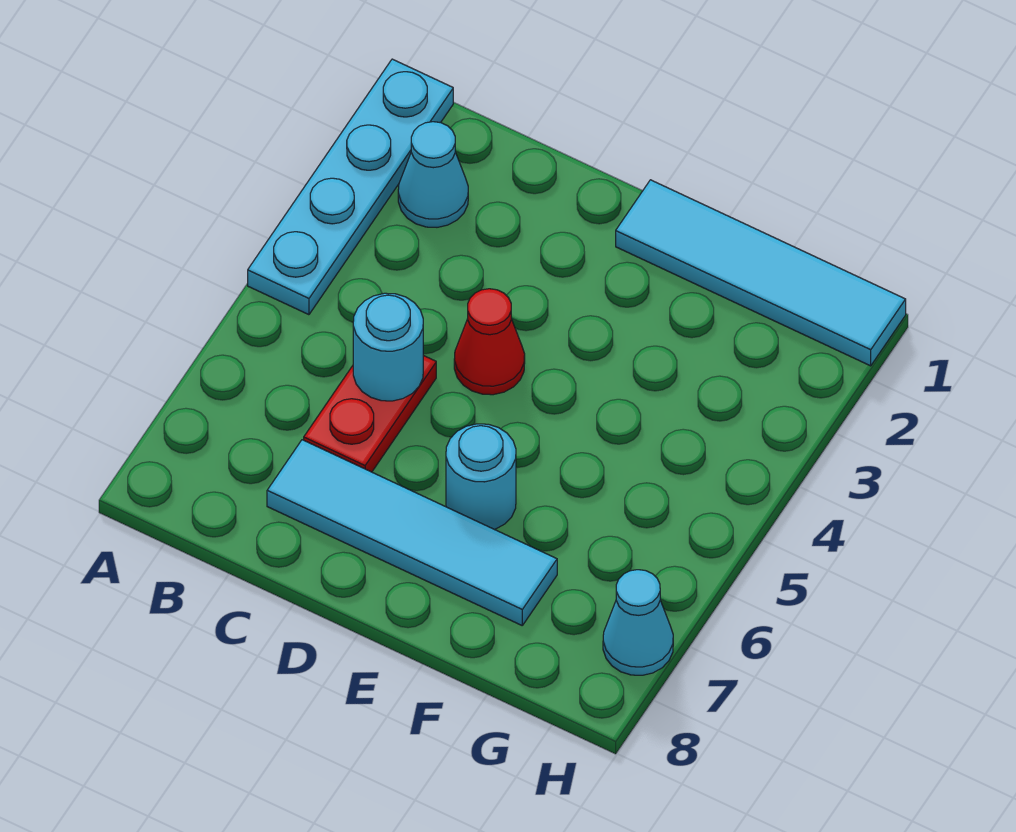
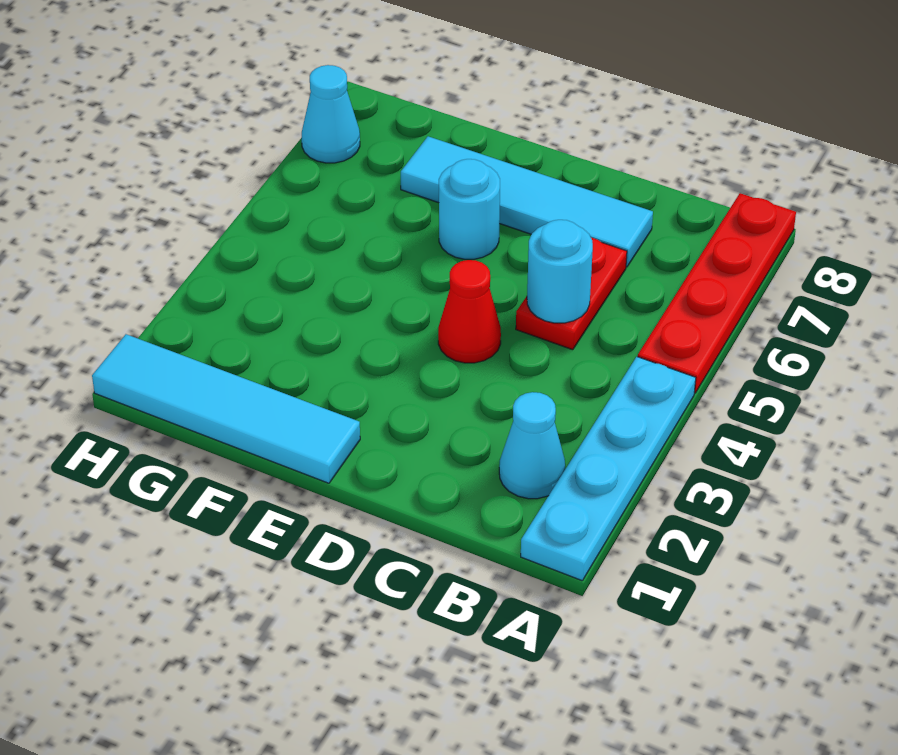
none -> red plate A5:A8 level 1

